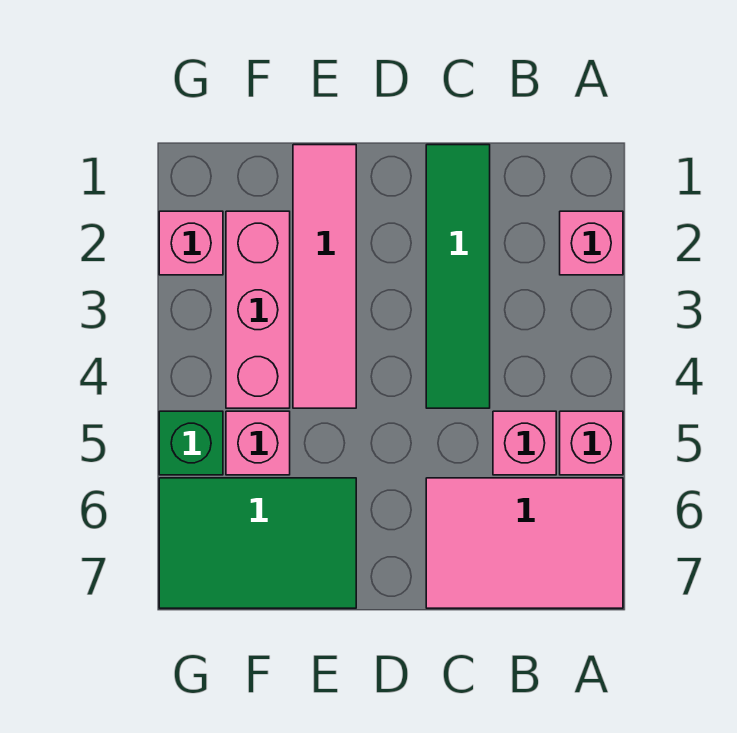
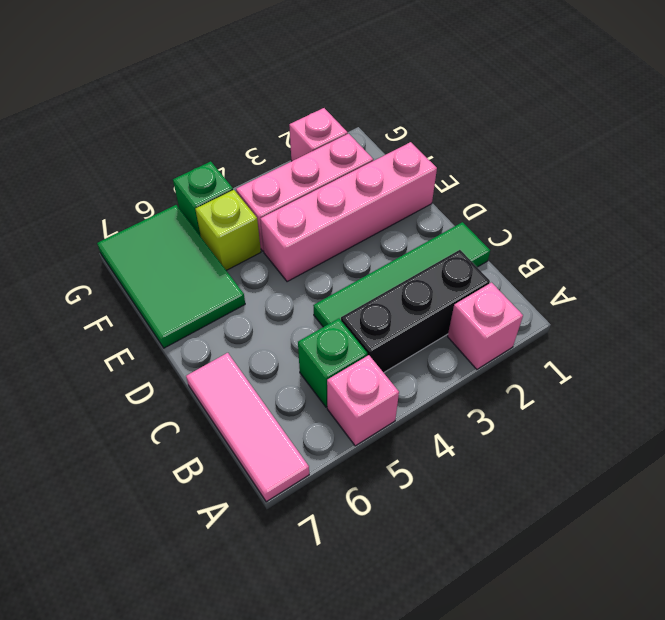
pink tile A6:C7 level 1 -> pink tile A7:C7 level 1
none -> black brick B2:B4 level 1
pink brick B5 level 1 -> green brick B5 level 1
pink tile E1:E4 level 1 -> pink brick E1:E4 level 1
pink brick F5 level 1 -> lime brick F5 level 1

